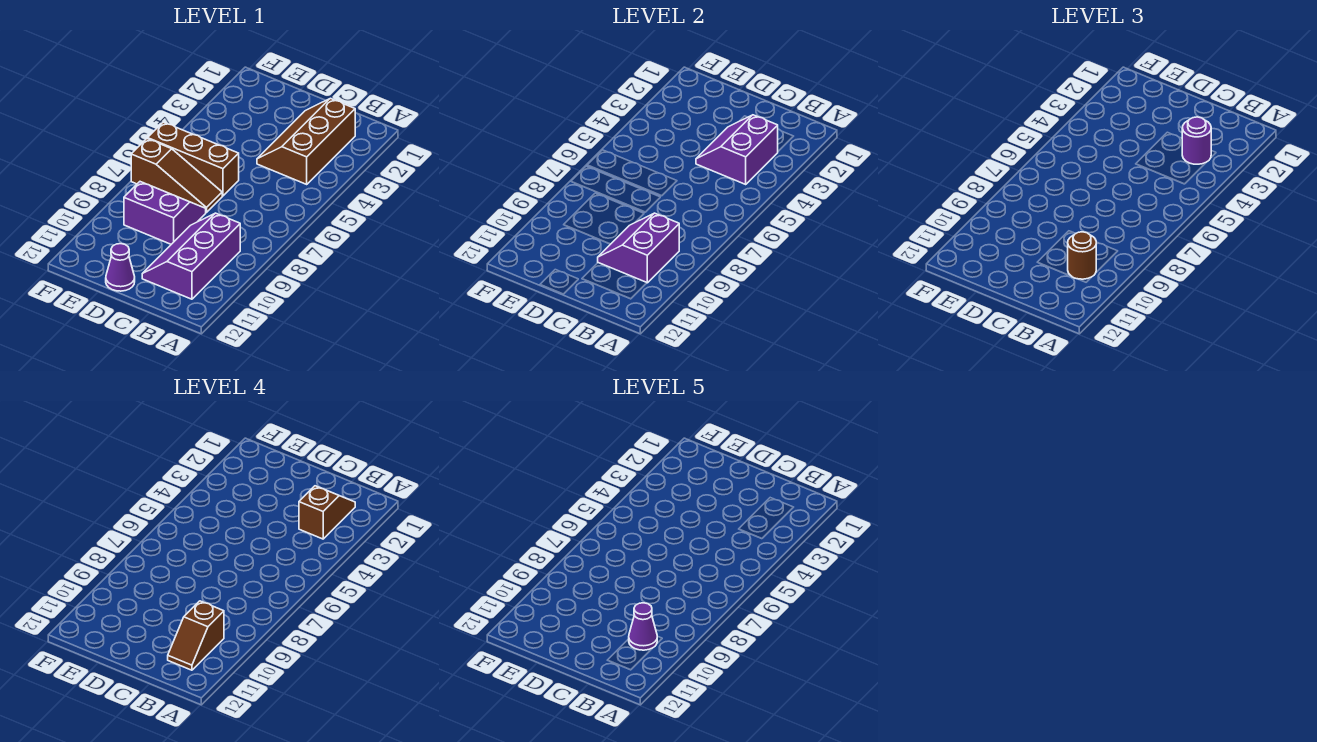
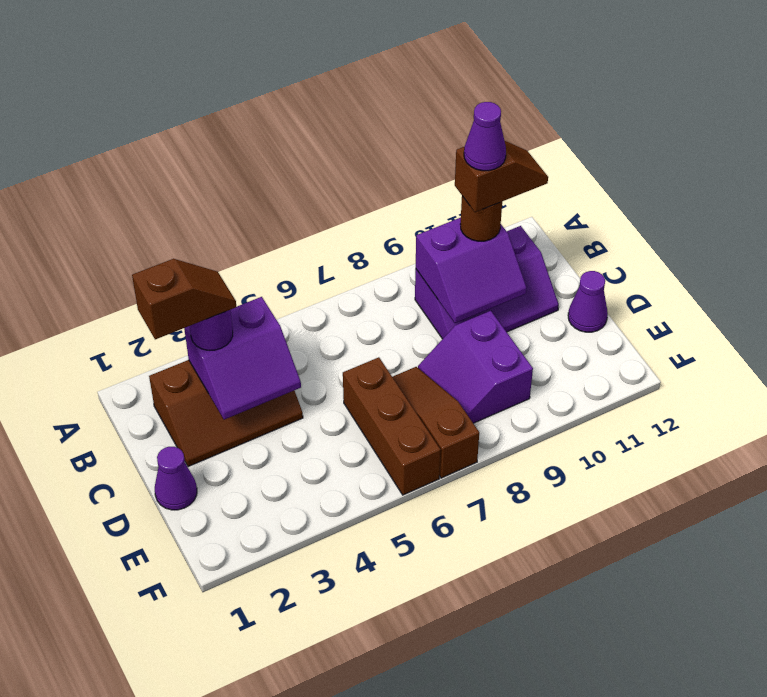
brown slope B2:B3 level 4 top 3 -> brown slope B2:B3 level 4 top 2
none -> purple cone D1 level 1

